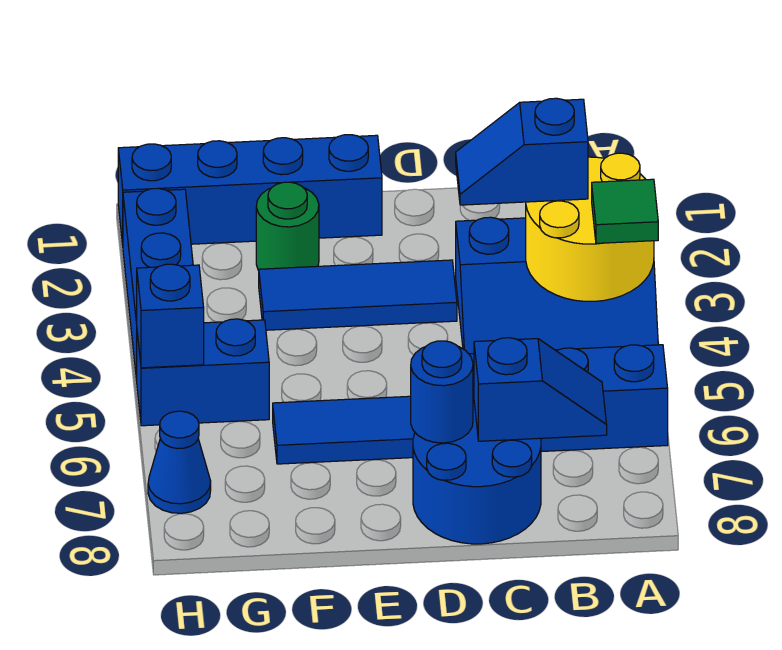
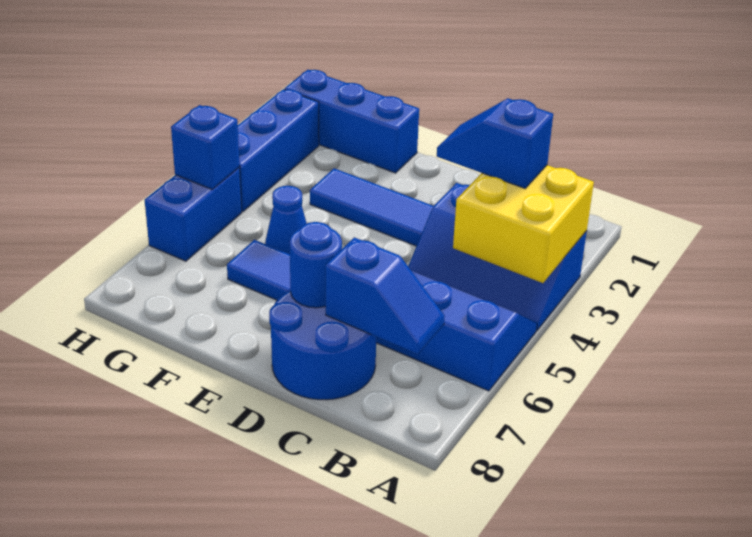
yellow round brick A3:B4 level 2 -> yellow brick A3:B4 level 2
green tile A4 level 3 -> none
blue brick E1:H1 level 1 -> blue brick F1:H1 level 1
green round brick F2 level 1 -> none
blue brick G5:H5 level 1 -> blue brick H5:H6 level 1
blue cone H7 level 1 -> blue cone F5 level 1

